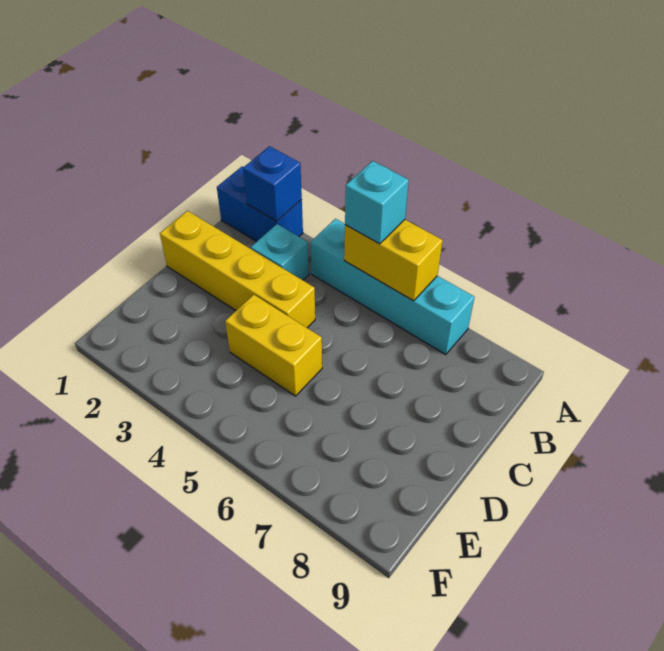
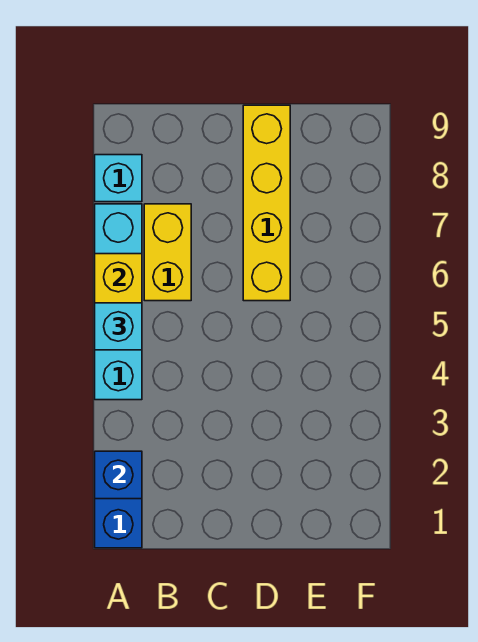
cyan brick B3 level 1 -> cyan brick A8 level 1
yellow brick C1:C4 level 1 -> yellow brick D6:D9 level 1
yellow brick D4:D5 level 1 -> yellow brick B6:B7 level 1

